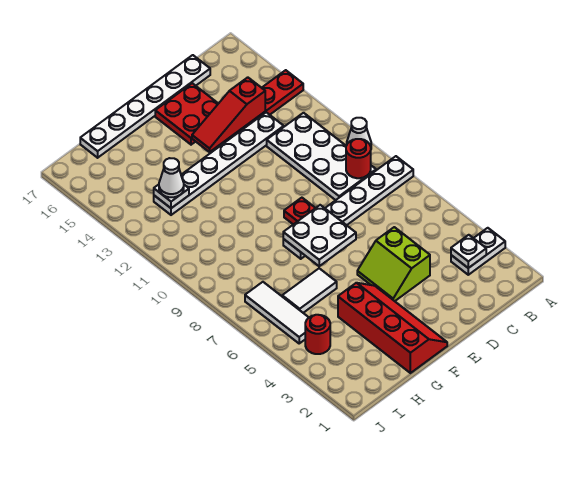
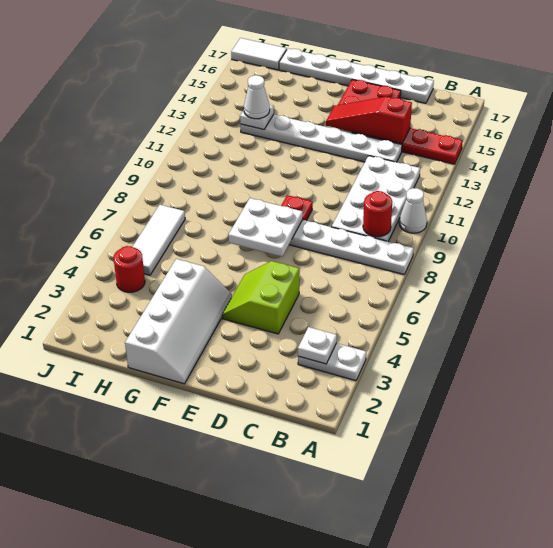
red slope F1:G4 level 1 top G -> white slope F1:G4 level 1 top G
white tile G6:H6 level 1 -> white tile I17:J17 level 1

